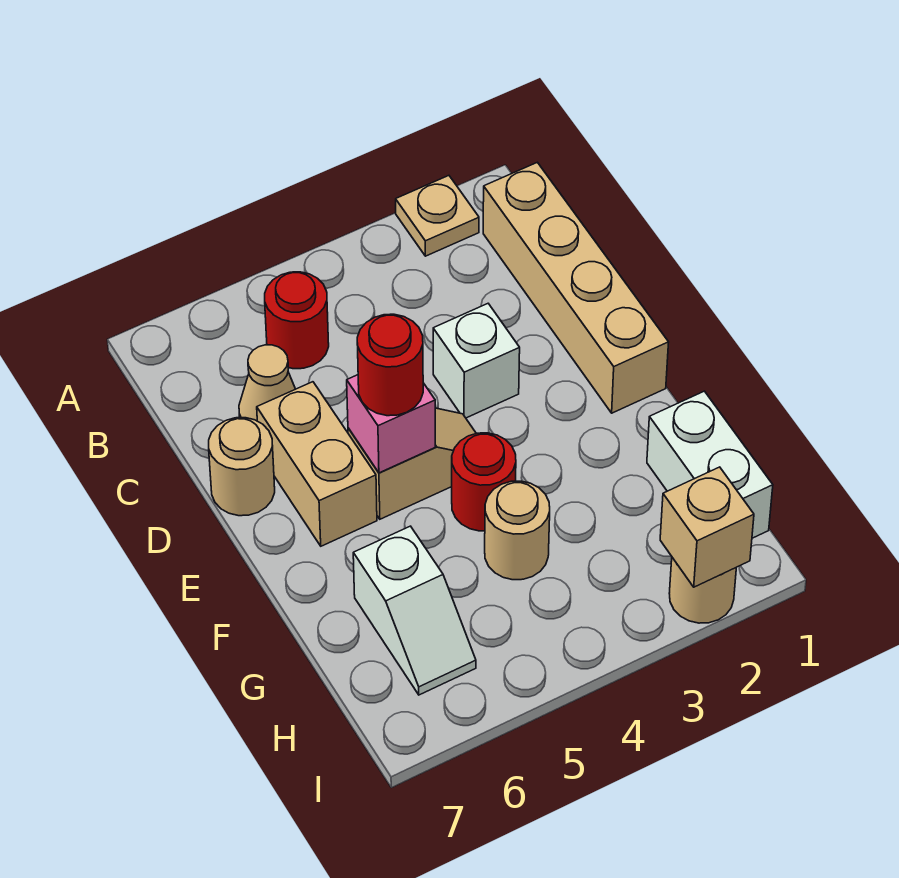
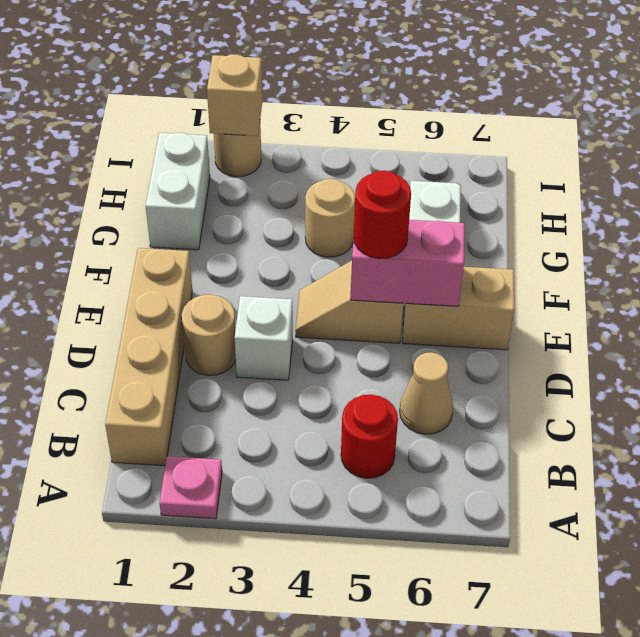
tan plate A2 level 1 -> pink plate A2 level 1
tan brick D6:E6 level 1 -> tan brick E6:E7 level 1
tan round brick D7 level 1 -> tan round brick D2 level 1
pink brick E5 level 2 -> pink brick E5:E6 level 2
red round brick F4 level 1 -> none

